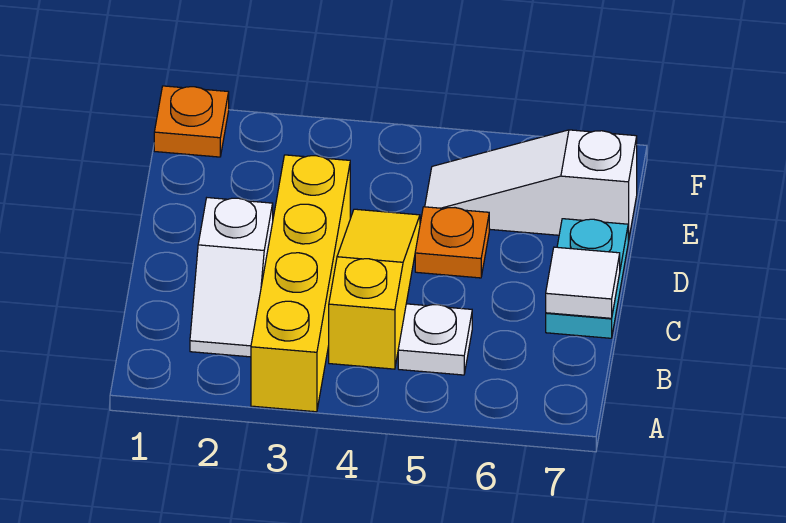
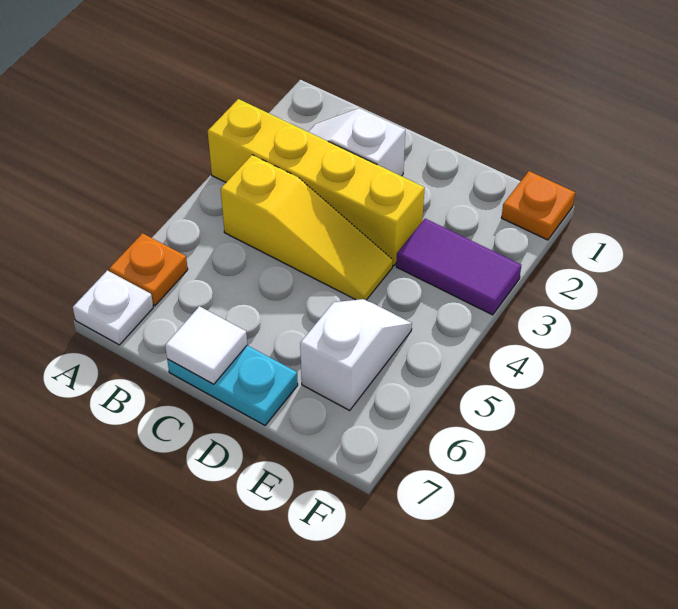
white plate B5 level 1 -> white plate A7 level 1
orange plate D5 level 1 -> orange plate A6 level 1
none -> purple tile E3:F3 level 1
white slope E5:E7 level 1 top 7 -> white slope E5:E6 level 1 top 6

